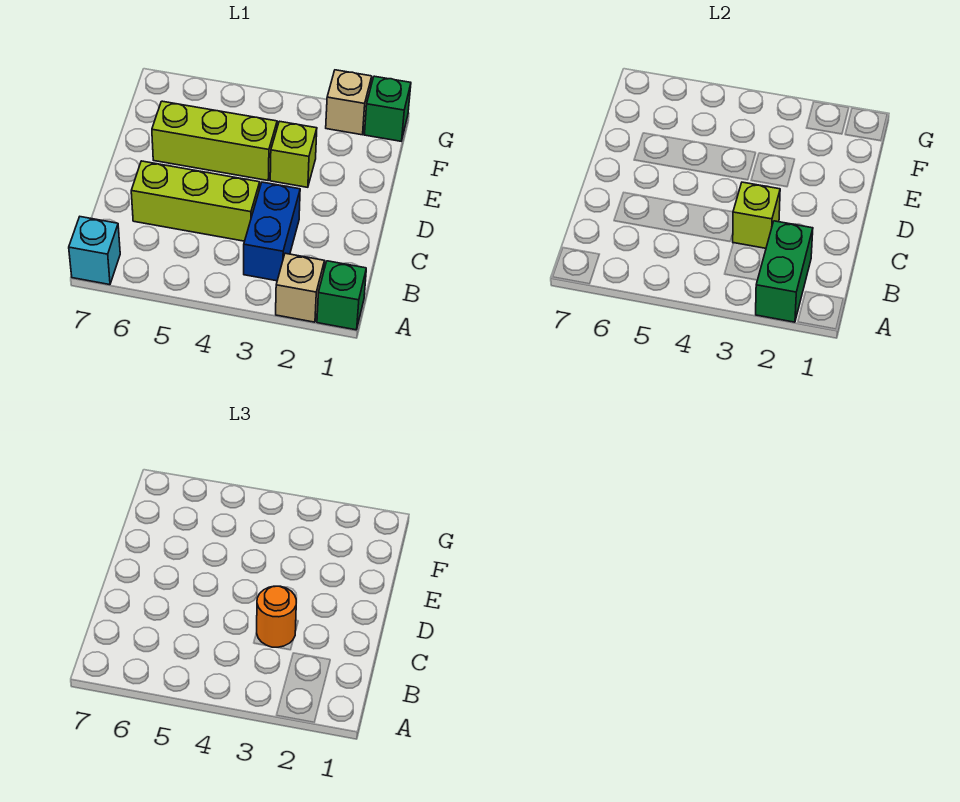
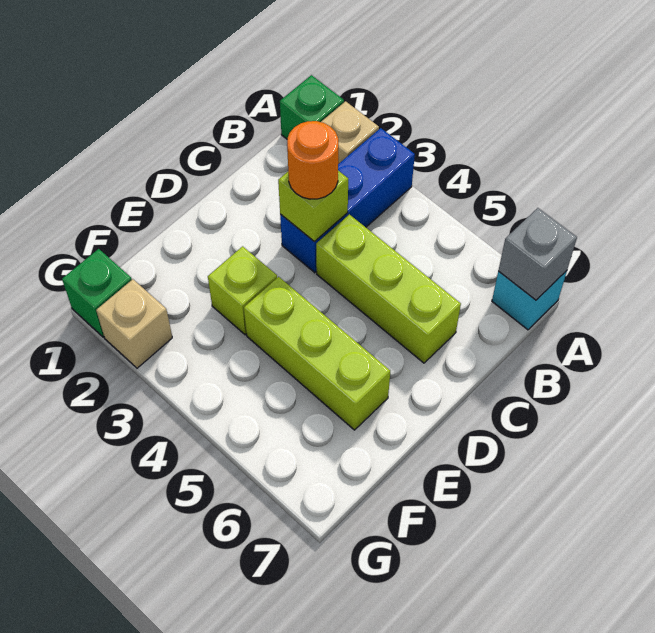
green brick A2:B2 level 2 -> none
none -> grey brick A7 level 2
blue brick B3:C3 level 1 -> blue brick A3:C3 level 1

